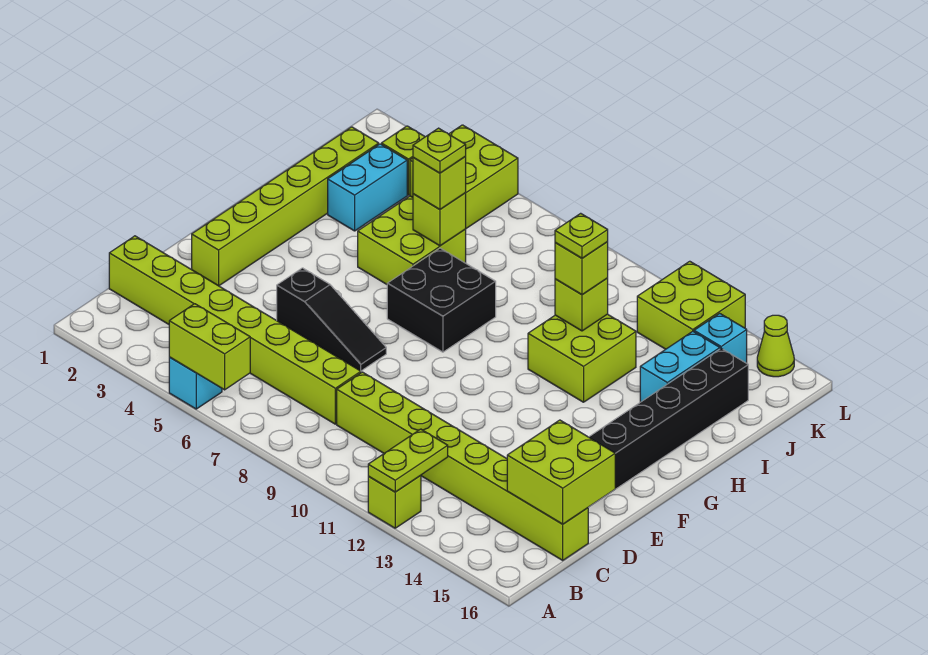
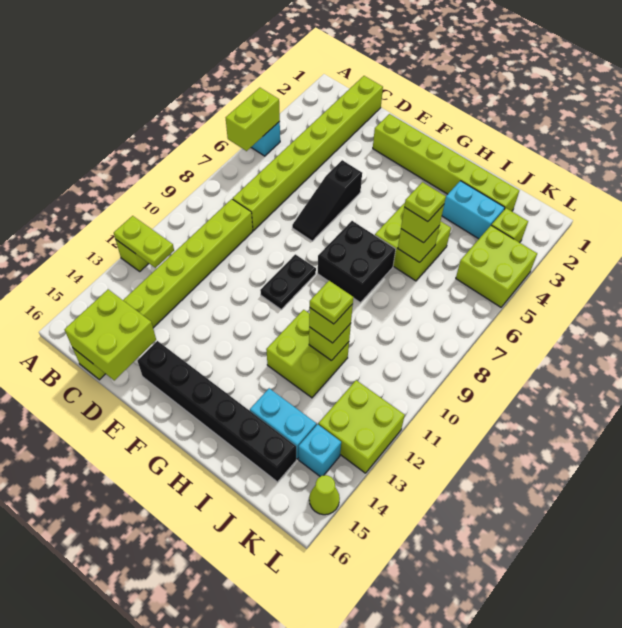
none -> black plate F9:F10 level 1

